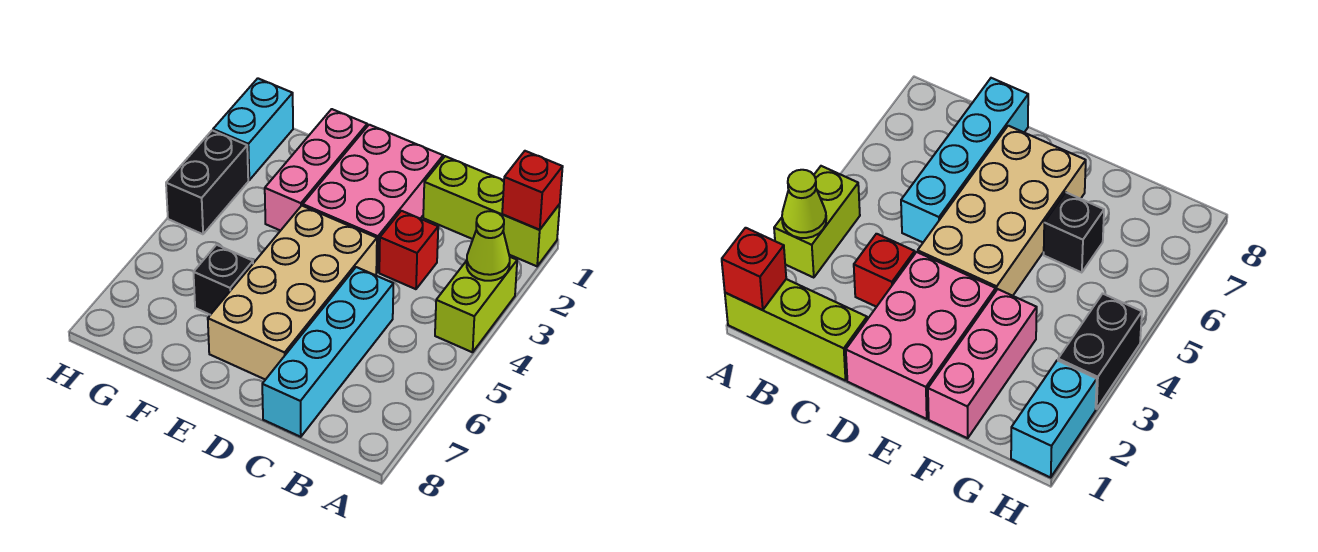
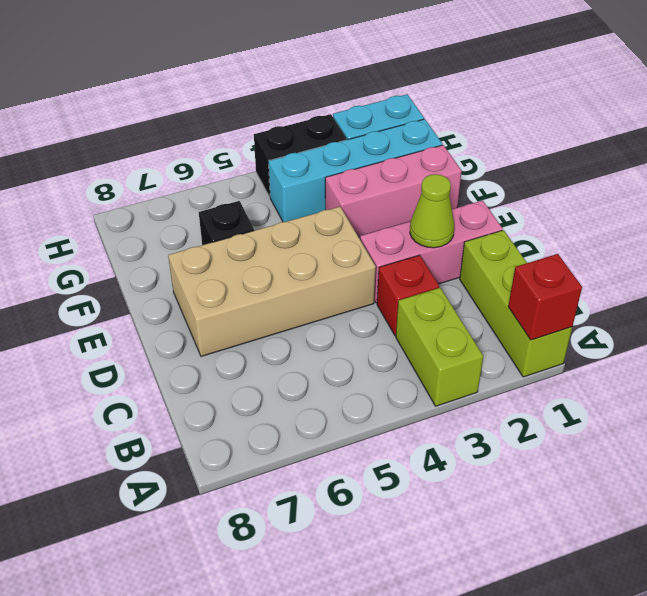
lime brick A3:A4 level 1 -> lime brick A3:B3 level 1
lime cone A3 level 2 -> lime cone D2 level 2
cyan brick C5:C8 level 1 -> cyan brick G1:G4 level 1
pink brick D1:E3 level 1 -> pink brick D1:D3 level 1

